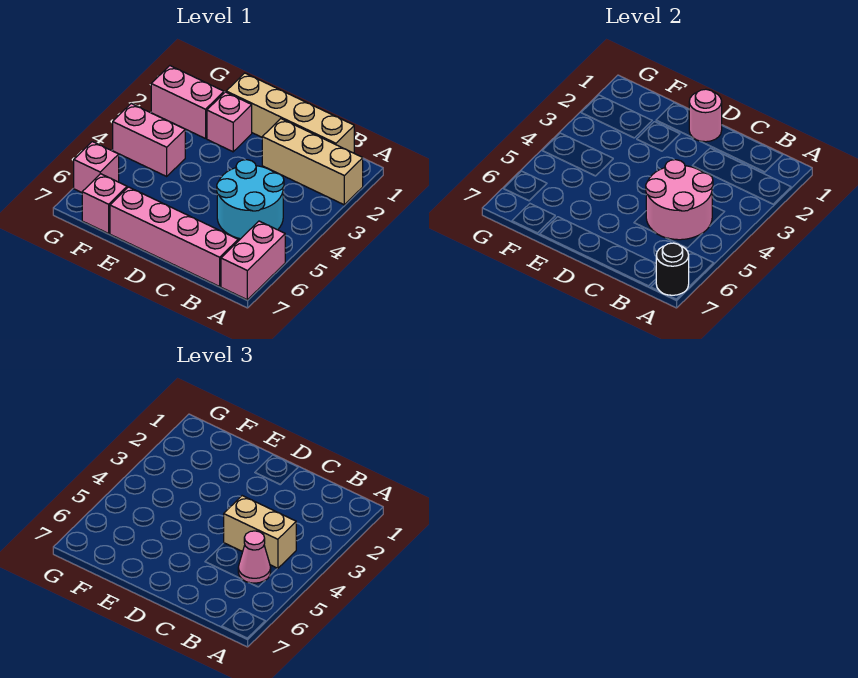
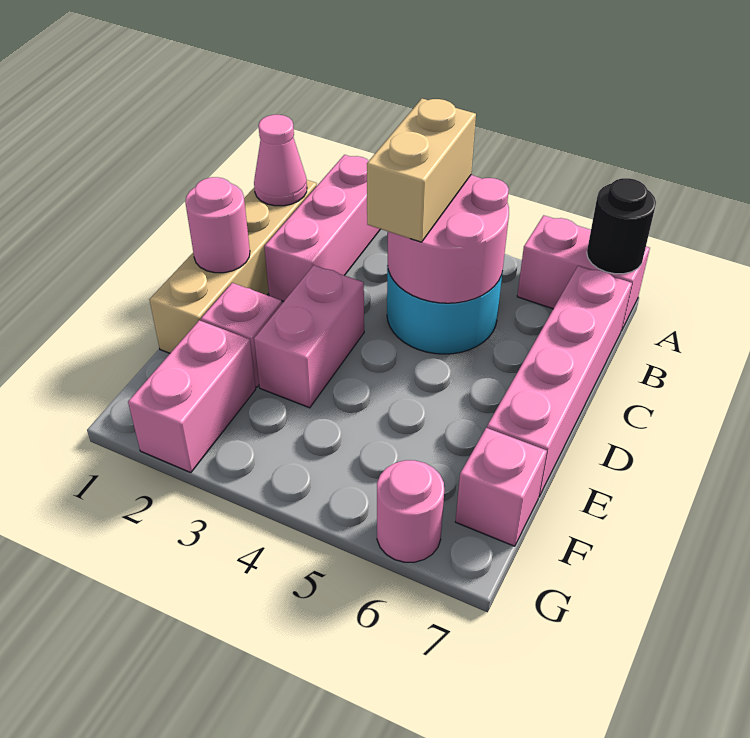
tan brick A2:C2 level 1 -> pink brick A2:C2 level 1
pink cone B5 level 3 -> pink cone B1 level 2
pink brick F4:G4 level 1 -> pink brick D3:E3 level 1
pink brick G6 level 1 -> pink round brick G6 level 1

